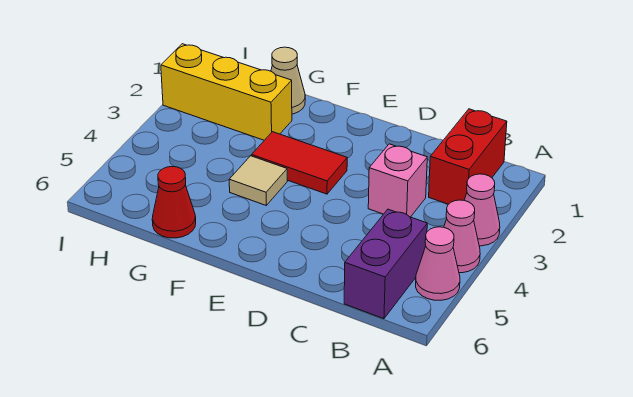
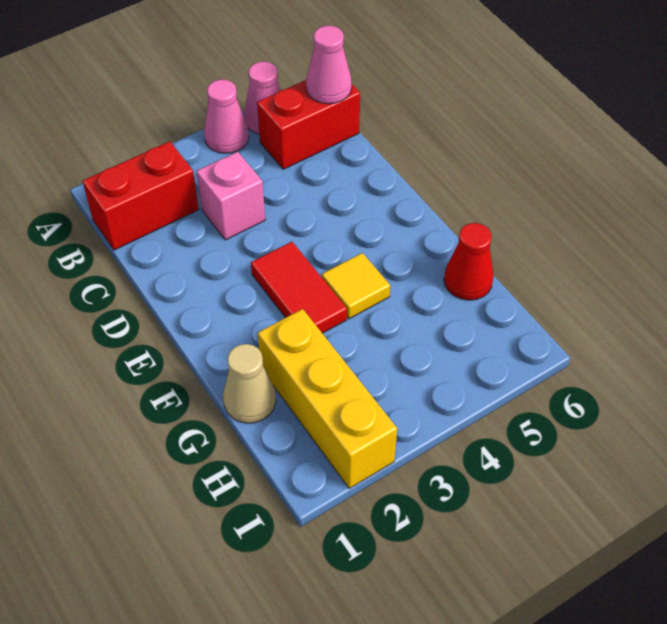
pink cone A3 level 1 -> pink cone B6 level 2
purple brick B5:B6 level 1 -> red brick B5:B6 level 1
tan tile F4 level 1 -> yellow tile F4 level 1

